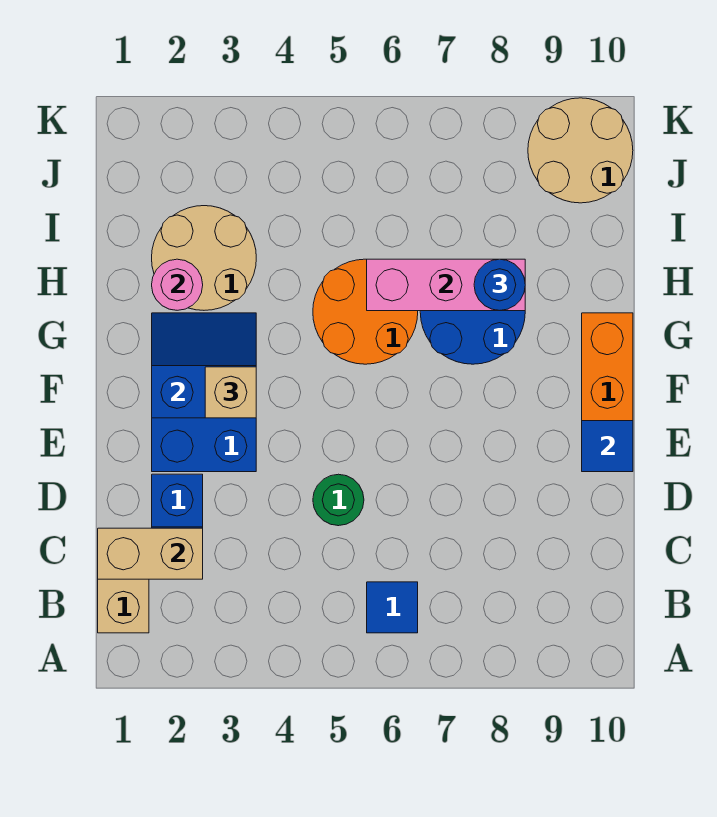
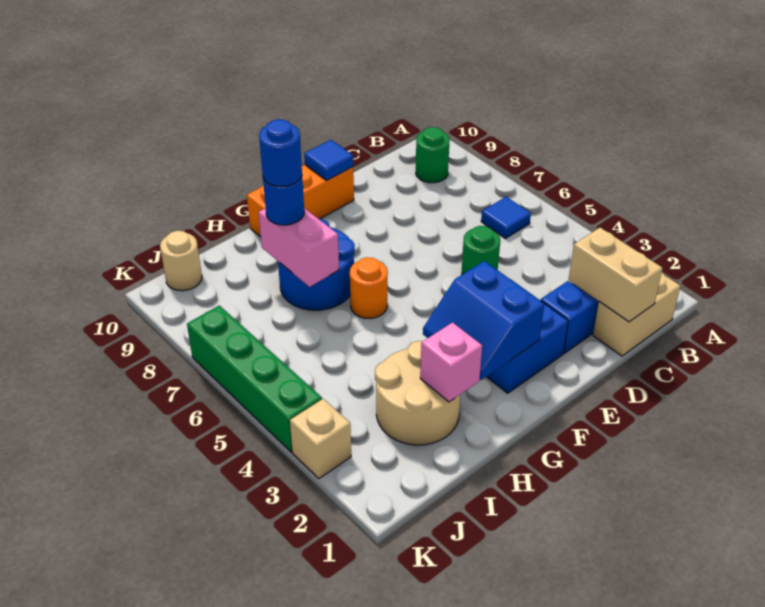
none -> green round brick B9 level 1
tan brick F3 level 3 -> tan brick K3 level 1
orange round brick G5:H6 level 1 -> orange round brick G6 level 1
pink round brick H2 level 2 -> pink brick H2 level 2
pink brick H6:H8 level 2 -> pink brick H7:H8 level 2
none -> blue round brick H8 level 4
tan round brick J9:K10 level 1 -> tan round brick J10 level 1
none -> green brick K4:K7 level 1

